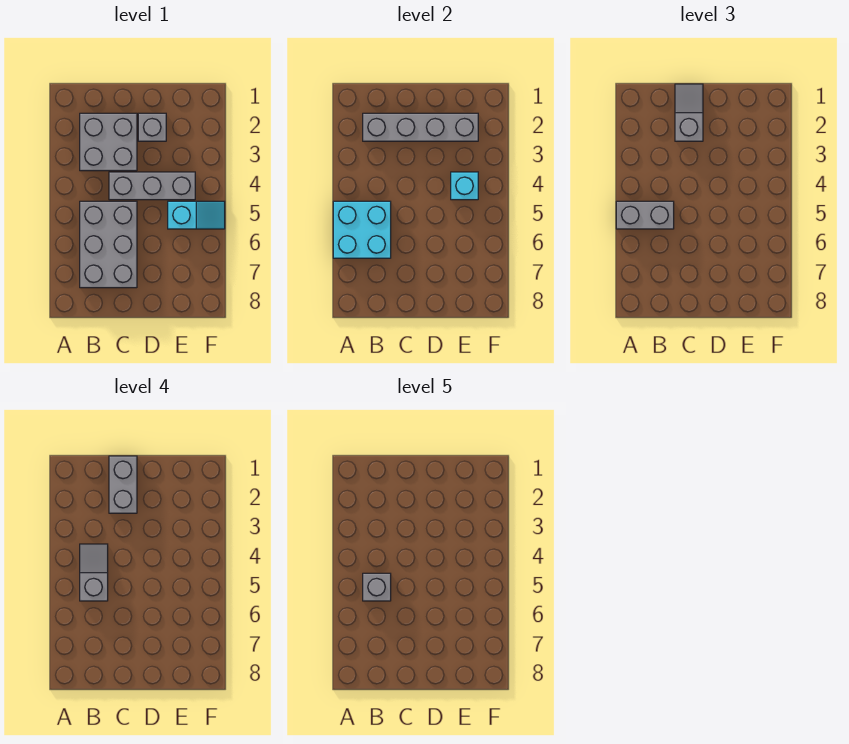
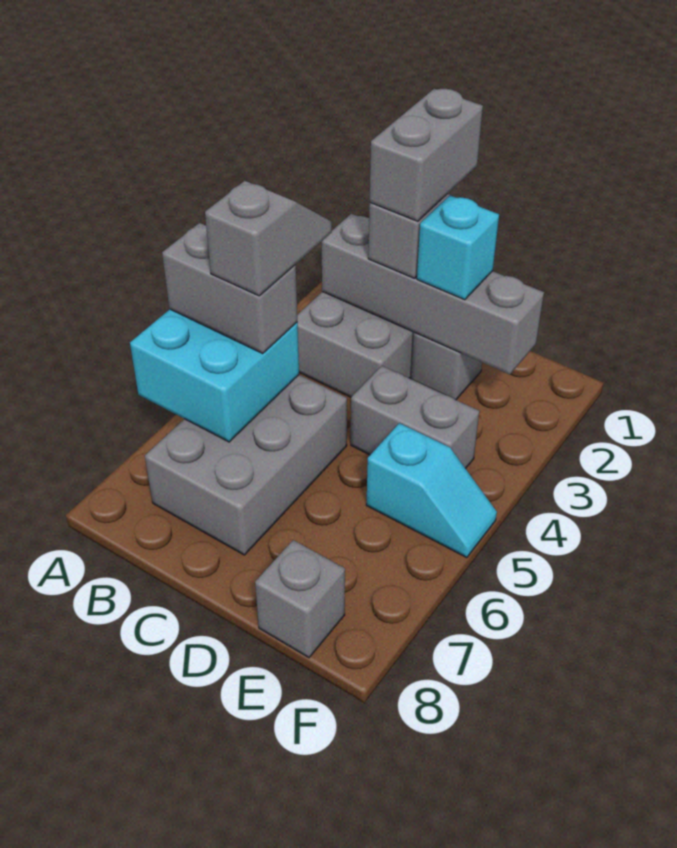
grey brick B5 level 5 -> grey brick E8 level 1
grey brick C4:E4 level 1 -> grey brick D4:E4 level 1
cyan brick E4 level 2 -> cyan brick D2 level 3

